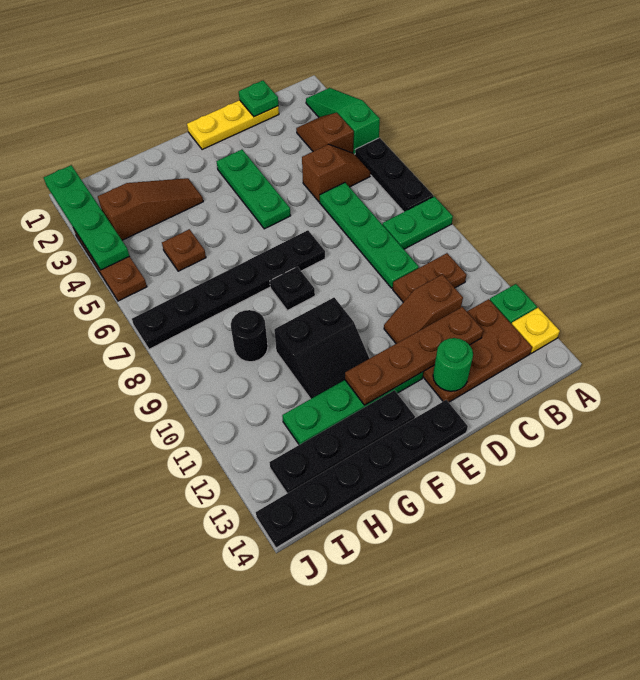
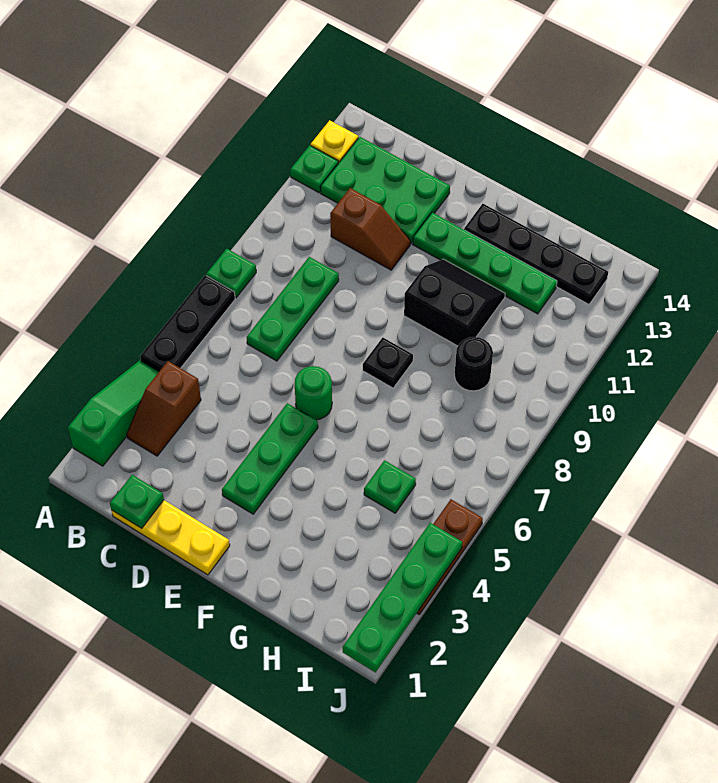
green slope A2:A4 level 1 top 4 -> green slope A2:A4 level 1 top 2
green plate A8:B8 level 1 -> green plate A8 level 1
brown slope B5:C5 level 1 top C -> none
brown plate B10:C10 level 1 -> none
brown plate B12:D13 level 1 -> green plate B12:D13 level 1
green plate C6:C9 level 1 -> green plate C7:C9 level 1
brown plate C12:F12 level 2 -> none
green round brick D13 level 2 -> green round brick E6 level 1
black plate E7:J7 level 1 -> none
black plate E14:J14 level 1 -> none
brown slope G3:I3 level 1 top I -> none
brown plate H5 level 1 -> green plate H5 level 1

